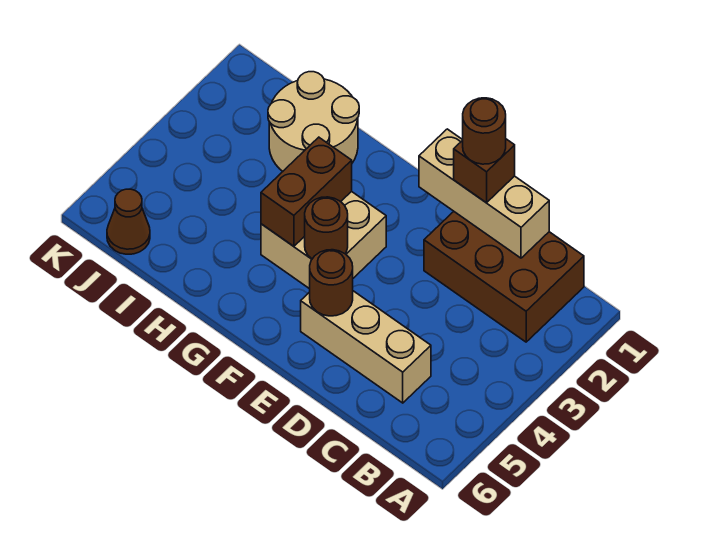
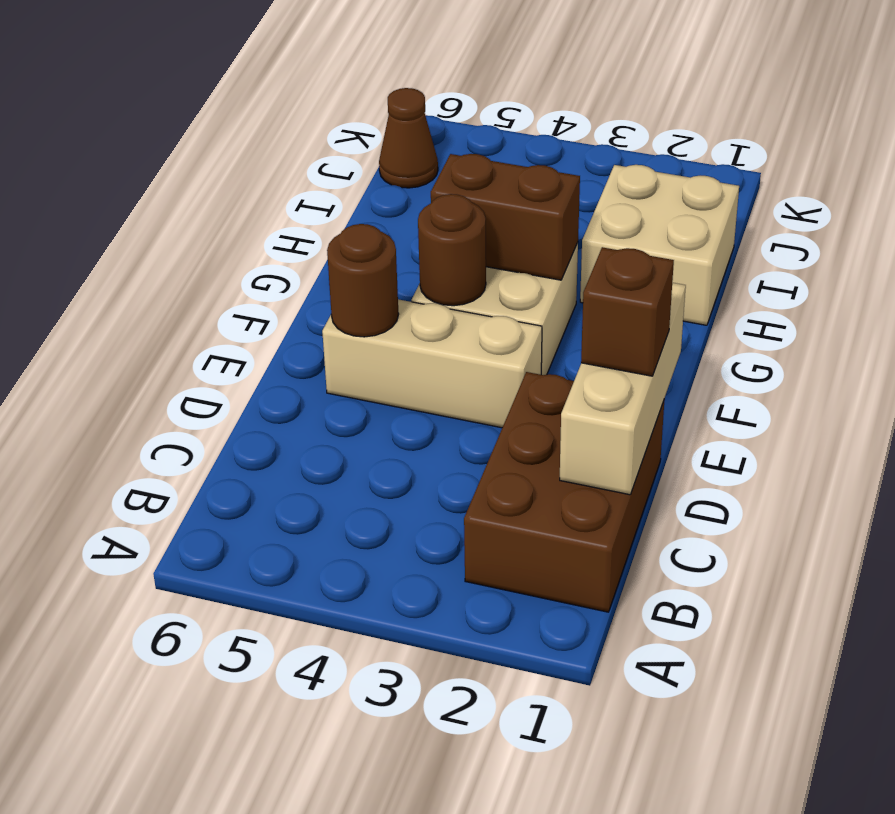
tan brick C5:E5 level 1 -> tan brick E3:E5 level 1
brown round brick D1 level 4 -> none
tan round brick H1:I2 level 1 -> tan brick H1:I2 level 1

